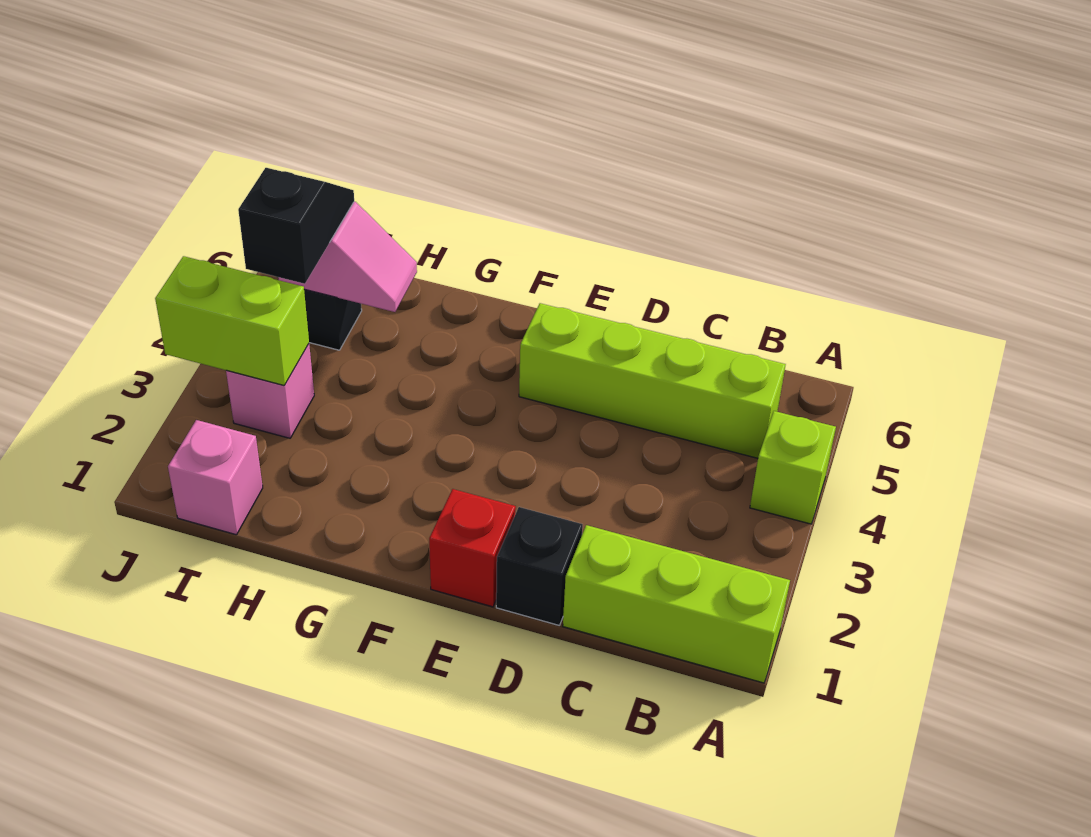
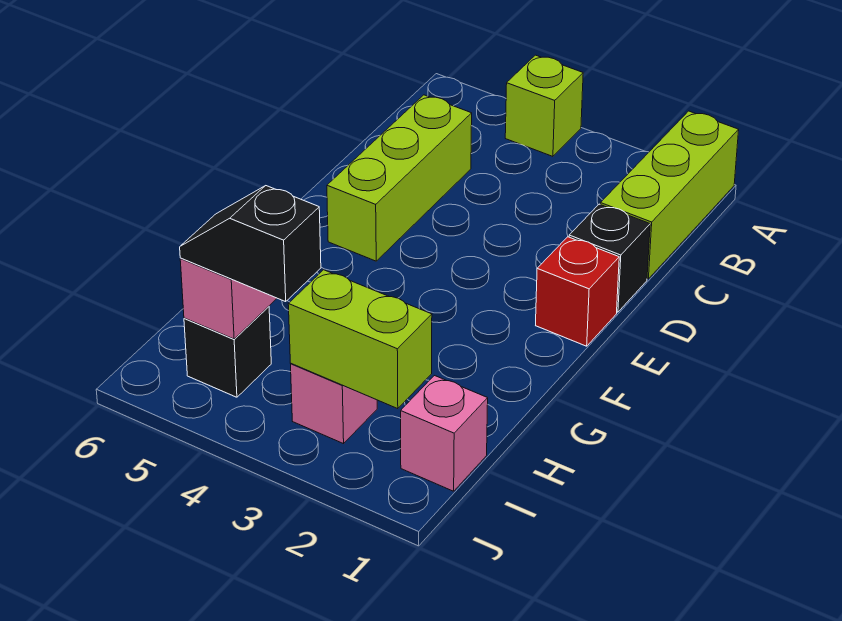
lime brick B5:E5 level 1 -> lime brick C5:E5 level 1
lime brick I3:J3 level 2 -> lime brick I2:I3 level 2

